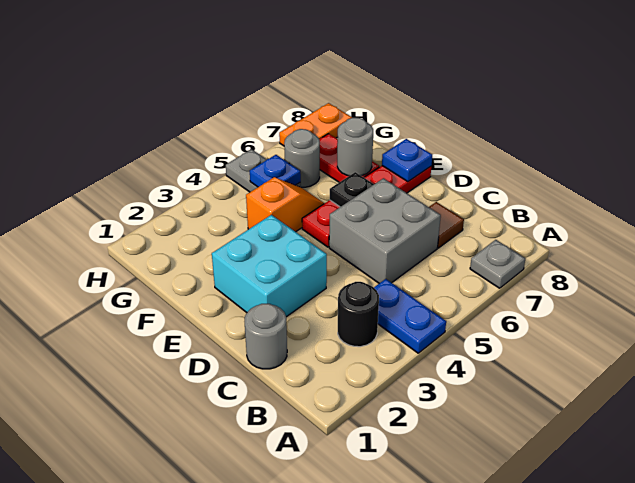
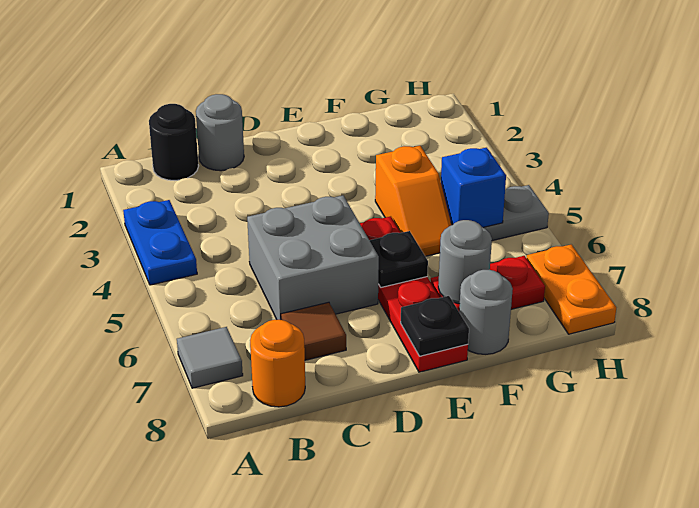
blue plate A4:B4 level 1 -> blue plate A3:A4 level 1
grey plate A7 level 1 -> grey tile A7 level 1
black round brick B3 level 1 -> black round brick B1 level 1
none -> orange round brick B8 level 1
cyan brick D2:E3 level 1 -> none
blue plate E8 level 2 -> black plate E8 level 2
blue plate G5 level 2 -> blue brick G5 level 2
grey round brick G6 level 1 -> grey round brick F8 level 1

